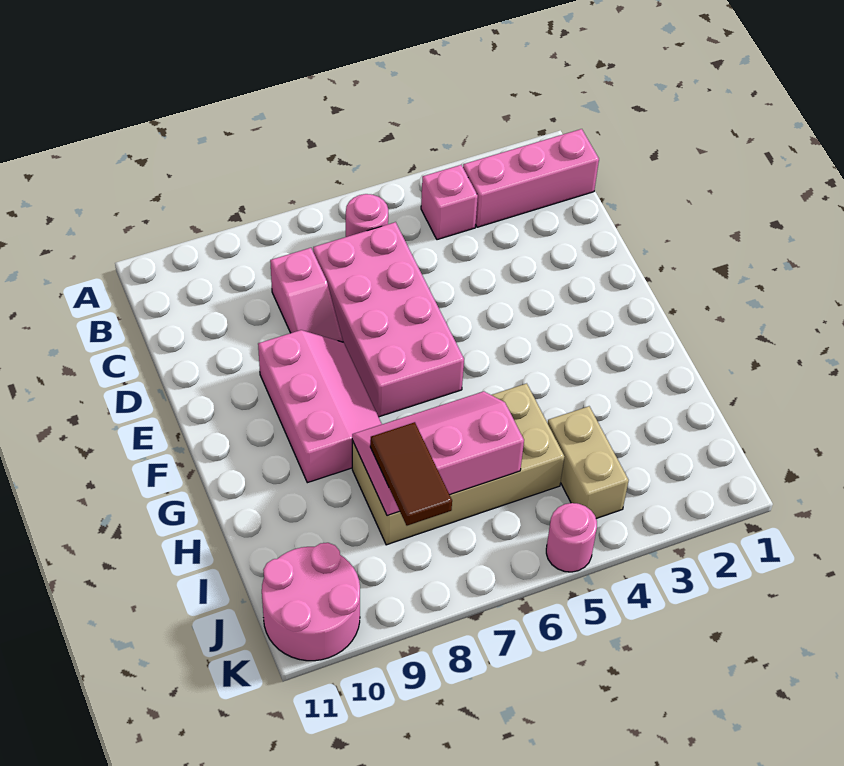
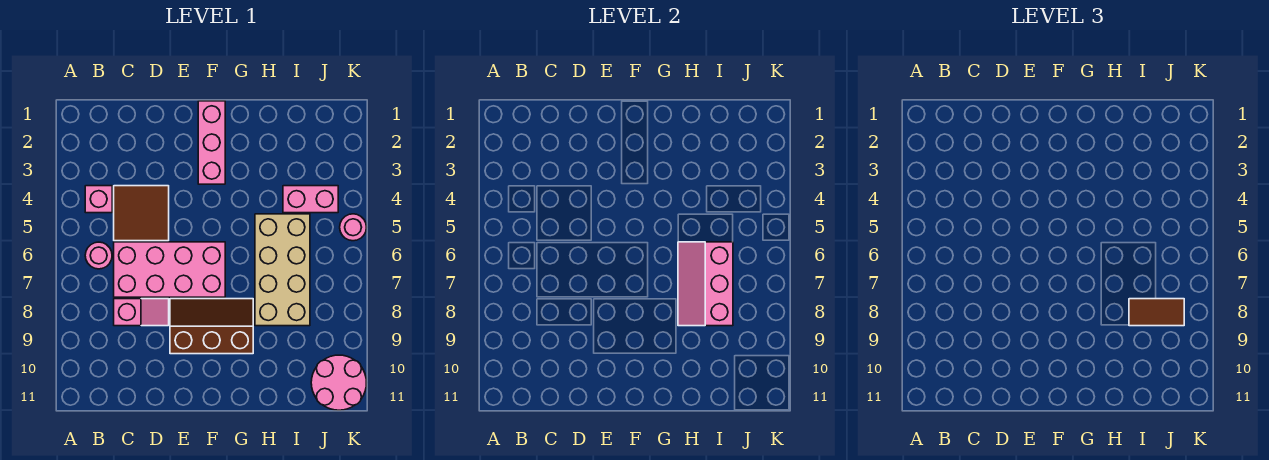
pink brick B1:B3 level 1 -> pink brick F1:F3 level 1
none -> brown tile C4:D5 level 1
pink slope E8:G9 level 1 top 9 -> brown slope E8:G9 level 1 top 9
tan brick I4:J4 level 1 -> pink brick I4:J4 level 1

